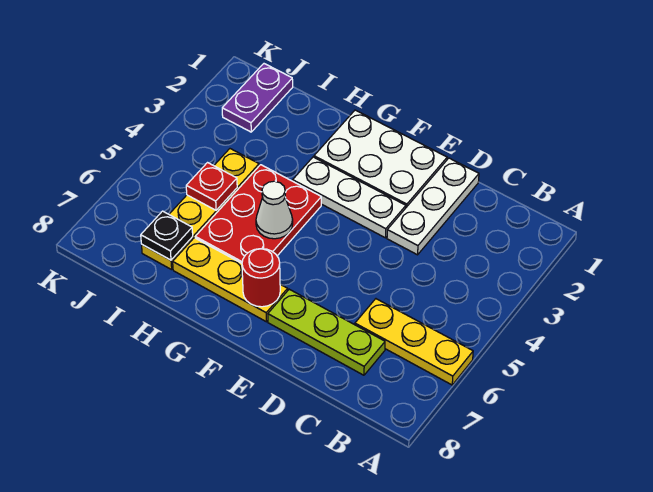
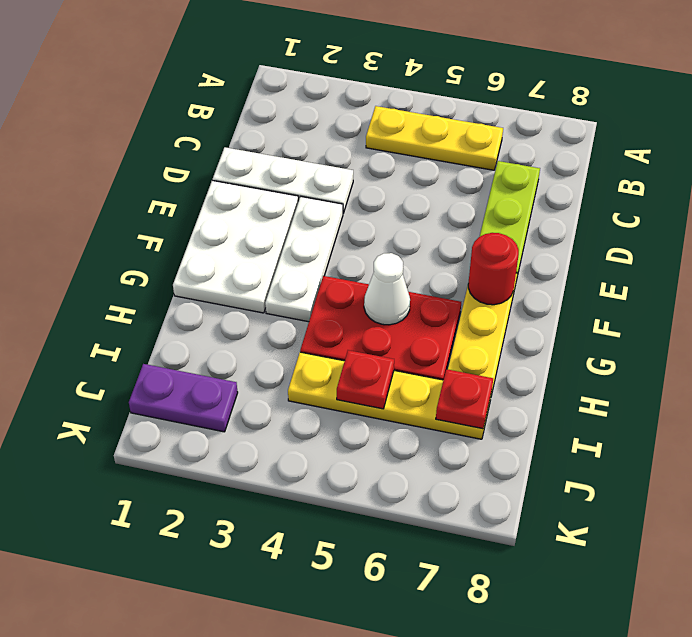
yellow plate A6:C6 level 1 -> yellow plate B4:B6 level 1
black plate I7 level 2 -> red plate I7 level 2

